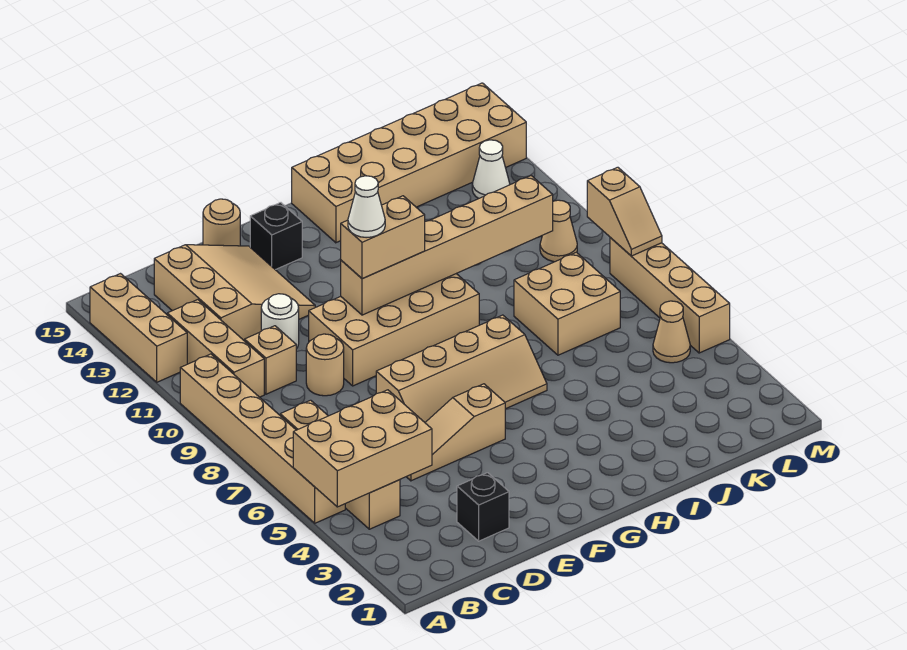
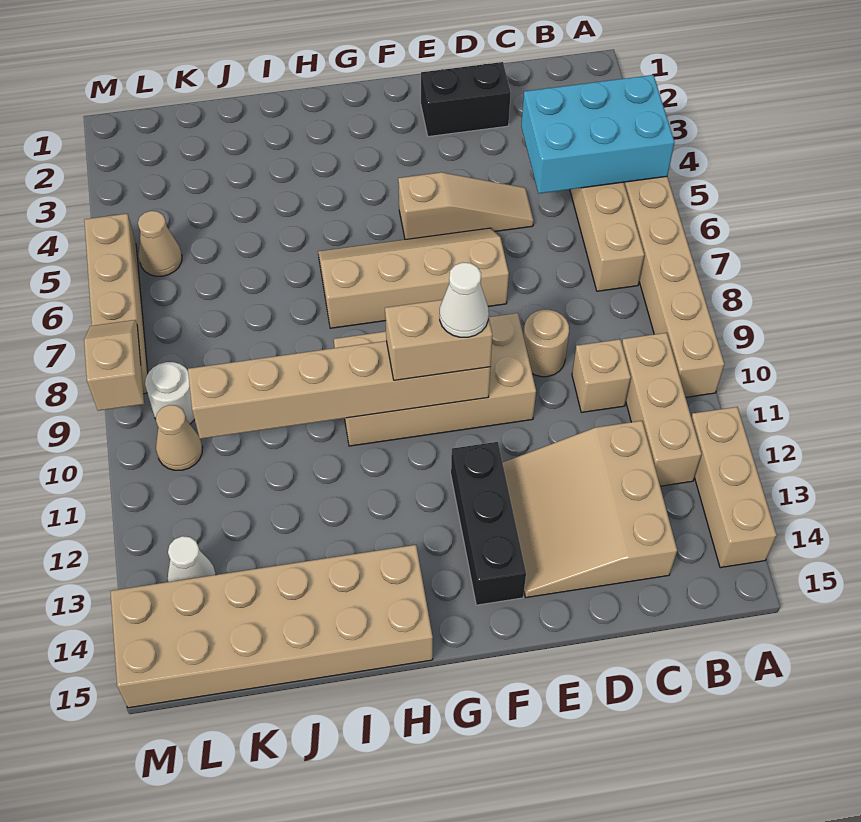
tan brick A4:C5 level 2 -> cyan brick A4:C5 level 2
black brick D2 level 1 -> black brick D2:E2 level 1
white round brick D11 level 1 -> white round brick L9 level 1
tan round brick E15 level 1 -> none
black brick F14 level 1 -> black brick F12:F14 level 1
tan brick J7:K8 level 1 -> none

